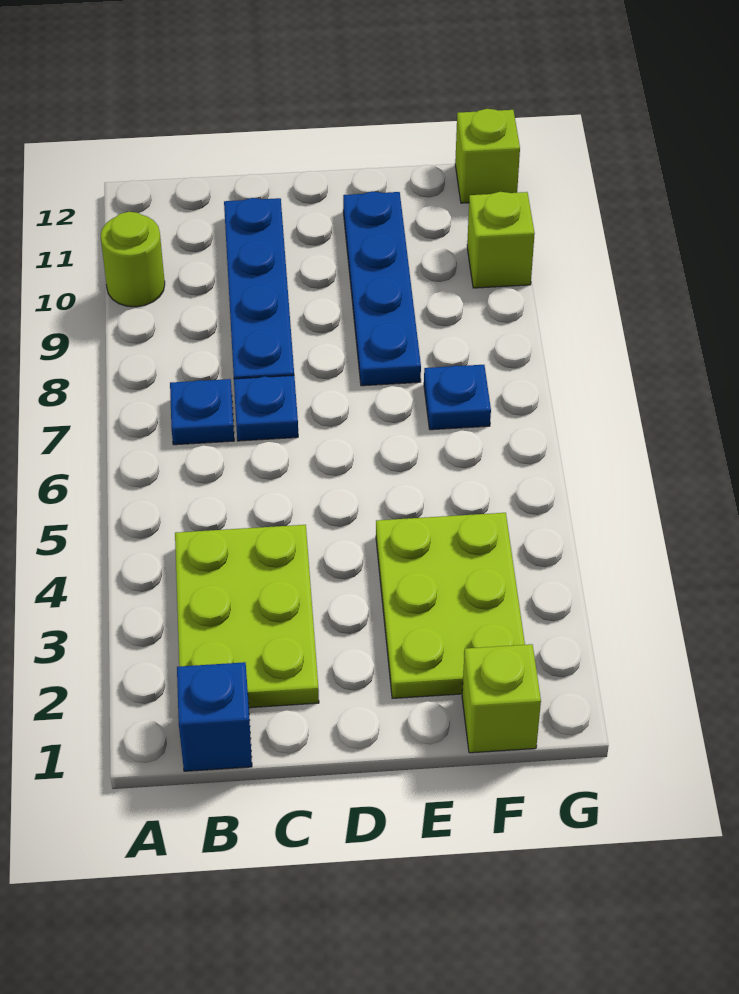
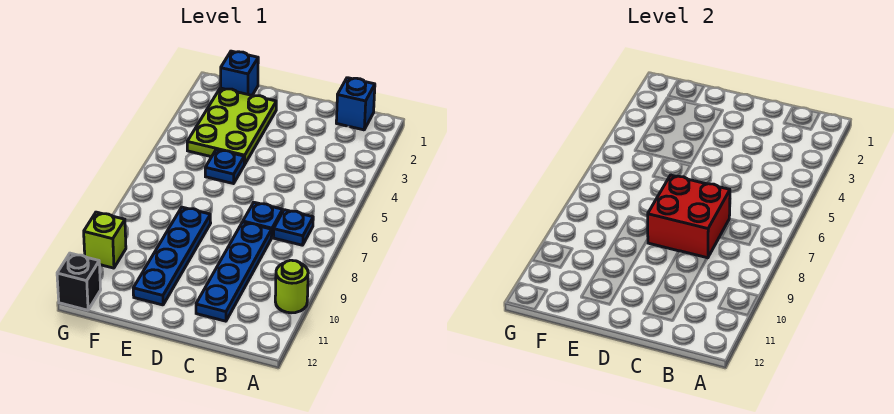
lime plate B2:C4 level 1 -> none
none -> red brick C7:D8 level 2
lime brick F1 level 1 -> blue brick F1 level 1
blue plate F7 level 1 -> blue plate E5 level 1
lime brick G12 level 1 -> black brick G12 level 1

